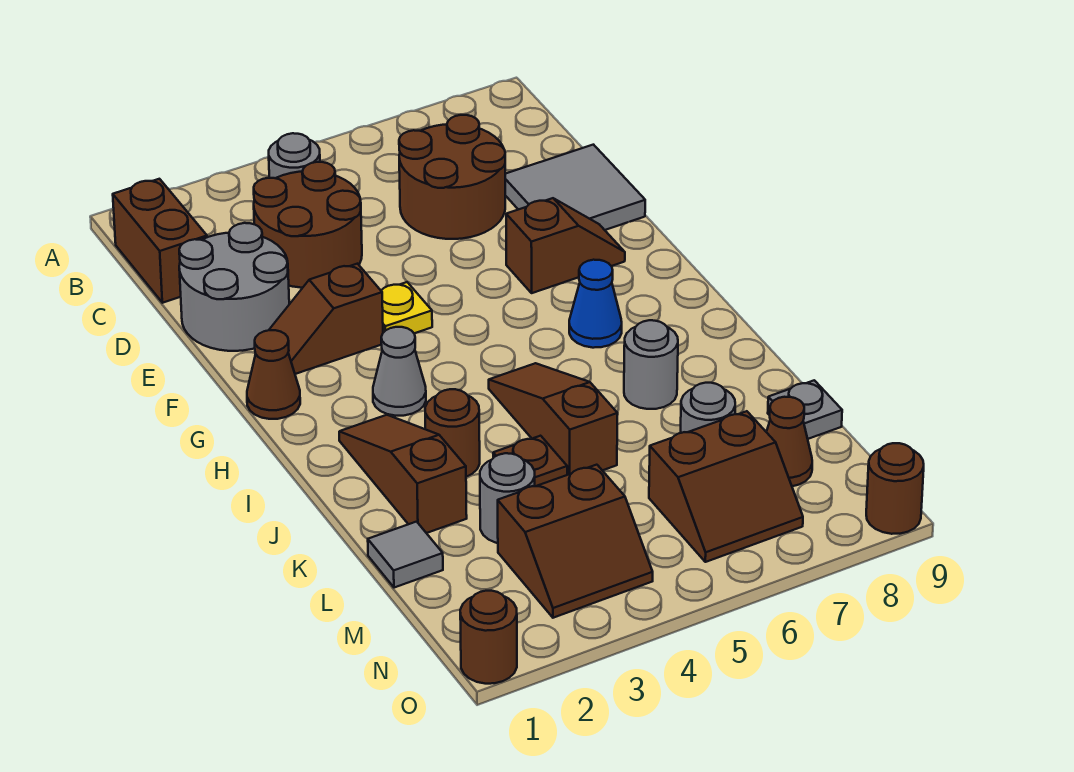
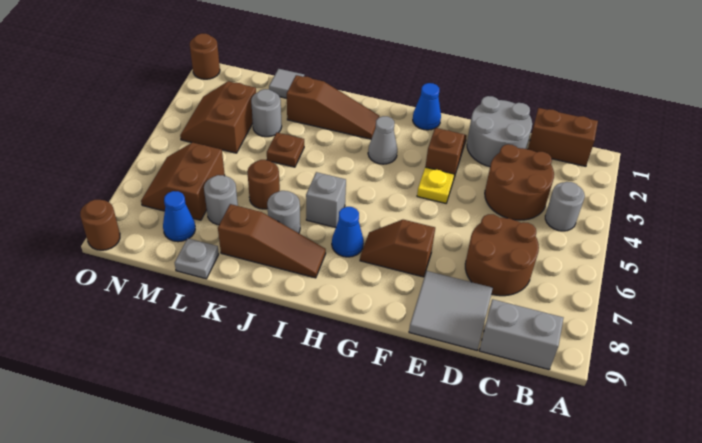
none -> grey brick B9:C9 level 1
brown slope F7:F8 level 1 top 7 -> brown slope F7:G7 level 1 top F
brown cone G1 level 1 -> blue cone G1 level 1
brown slope I5:K5 level 1 top K -> brown slope I8:K8 level 1 top K
none -> grey brick I6 level 1
brown round brick J3 level 1 -> brown round brick K6 level 1
brown cone M8 level 1 -> blue cone M8 level 1

